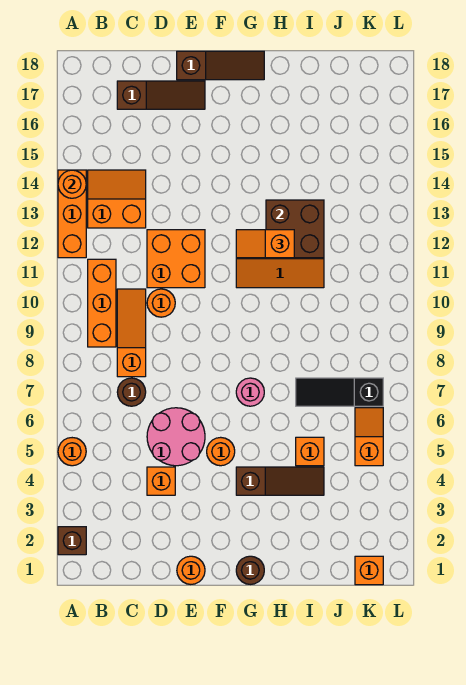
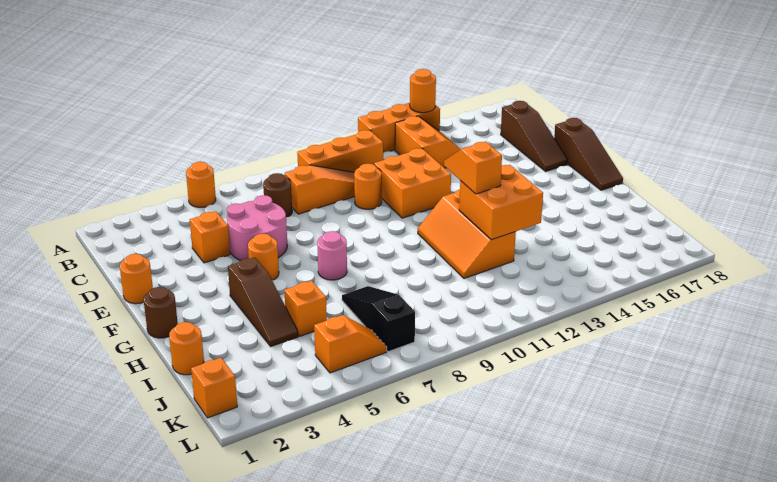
brown brick A2 level 1 -> none
brown brick H12:I13 level 2 -> orange brick H12:I13 level 2
none -> orange round brick I1 level 1

